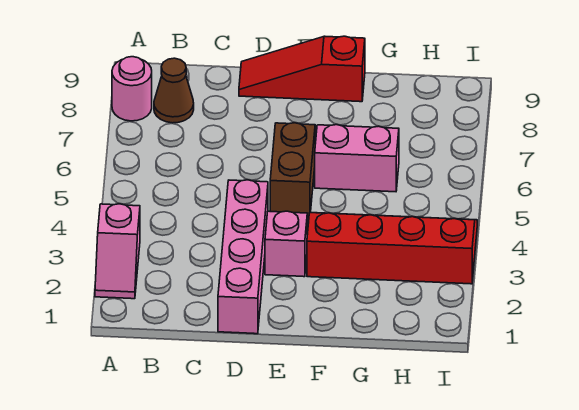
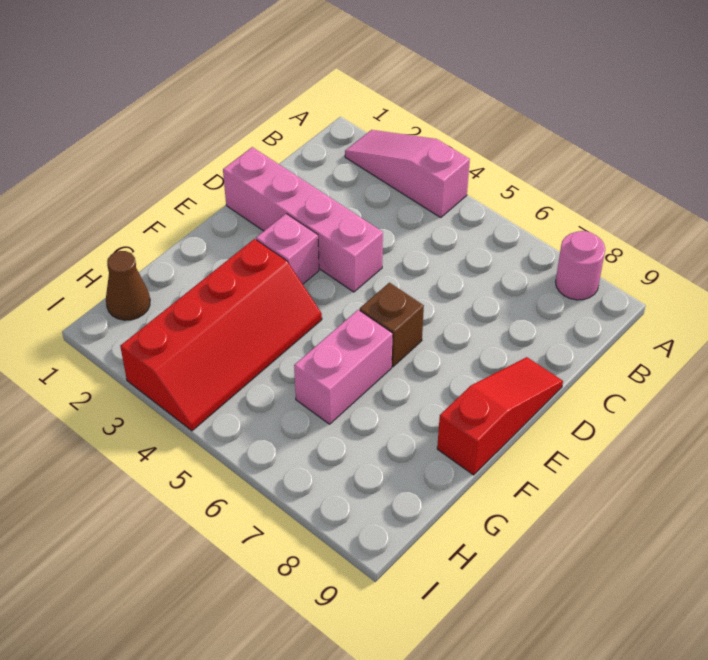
pink slope A2:A3 level 1 top 3 -> pink slope A2:A4 level 1 top 4
brown cone B8 level 1 -> brown cone H1 level 1
brown brick E5:E6 level 1 -> brown brick E6 level 1

